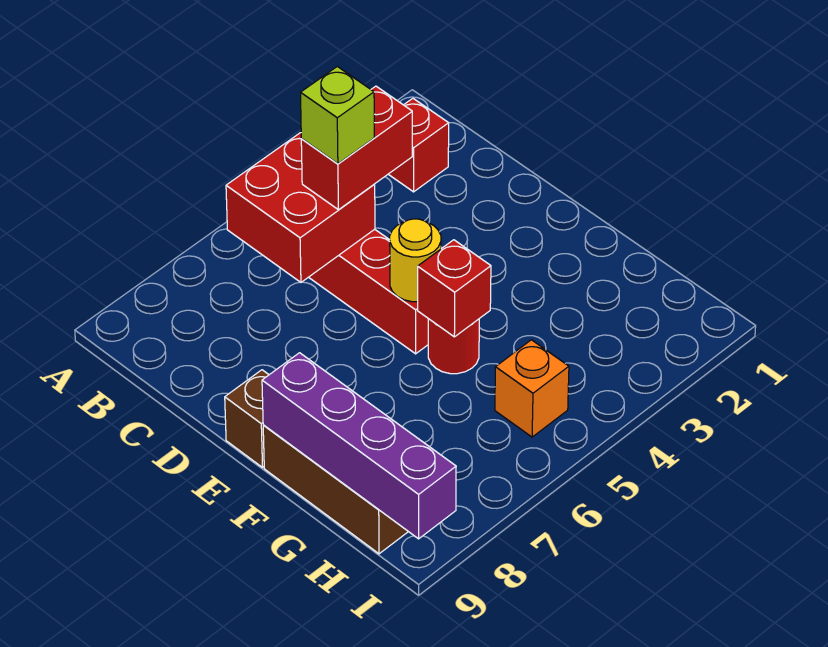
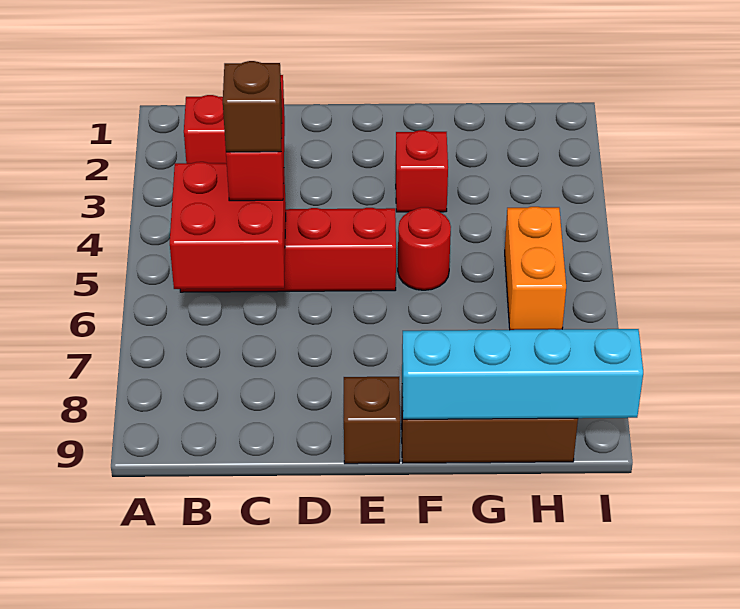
lime brick C5 level 4 -> brown brick C5 level 4
yellow round brick E5 level 2 -> none
red brick F5 level 2 -> red brick F3 level 1
purple brick F9:I9 level 2 -> cyan brick F9:I9 level 2
orange brick H5 level 1 -> orange brick H5:H6 level 1

